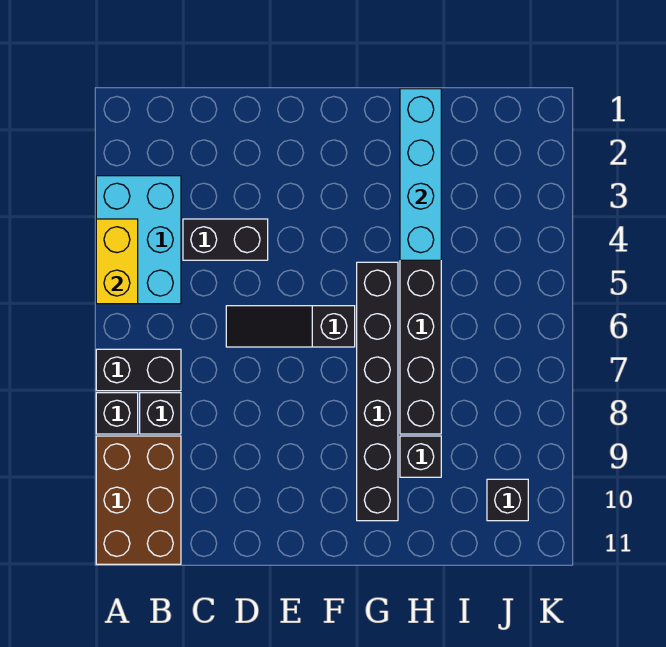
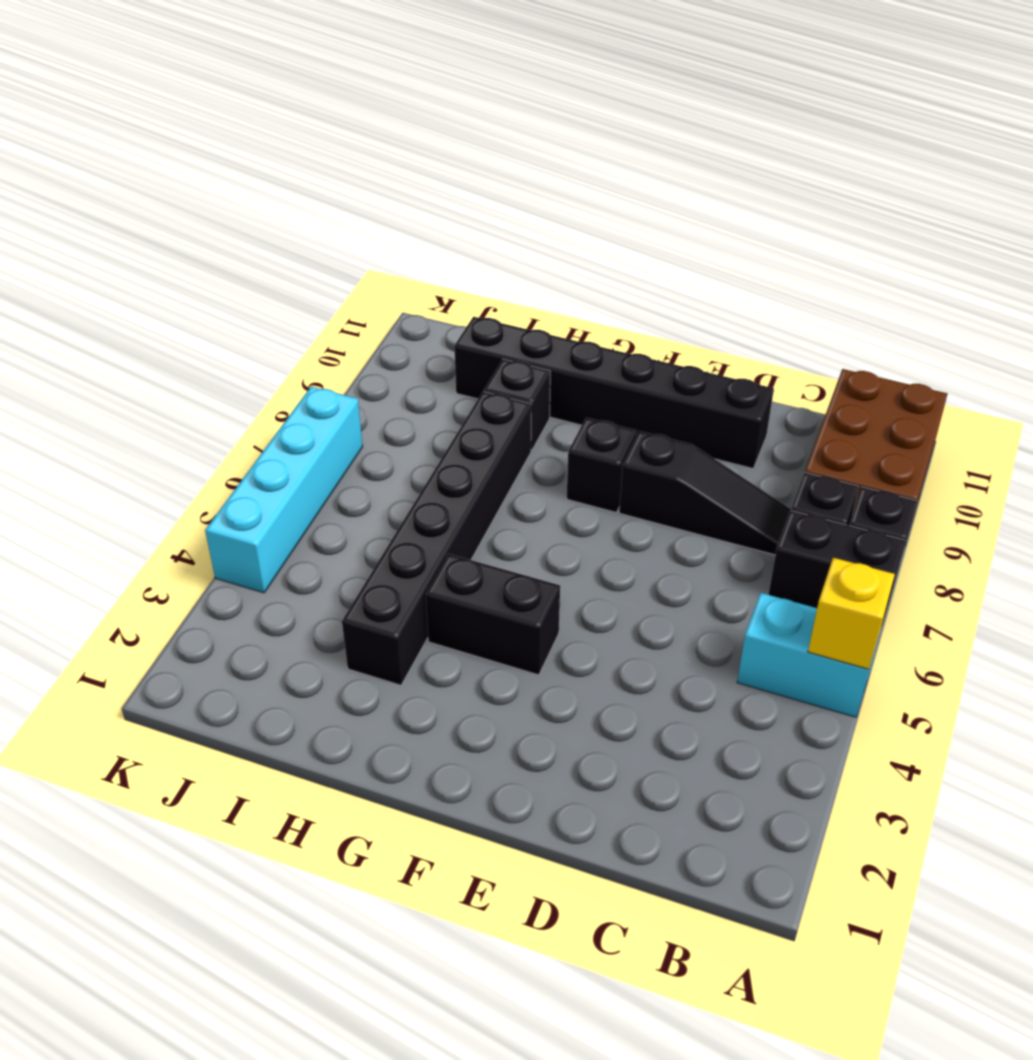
cyan brick A3:B5 level 1 -> cyan brick A5:B5 level 1
yellow brick A4:A5 level 2 -> yellow brick A5 level 2
black brick C4:D4 level 1 -> black brick F4:G4 level 1
black slope D6:F6 level 1 top F -> black slope C8:E8 level 1 top E
black brick G5:G10 level 1 -> black brick D10:I10 level 1
cyan brick H1:H4 level 2 -> cyan brick K4:K7 level 1
black brick J10 level 1 -> black brick F8 level 1

